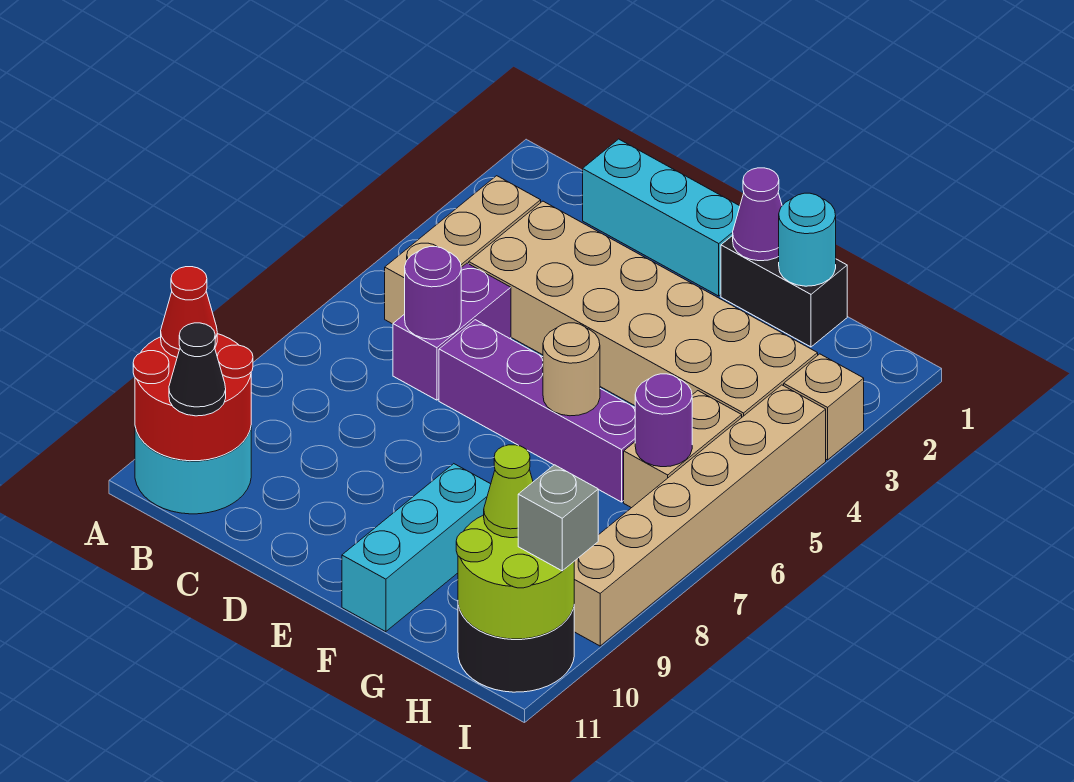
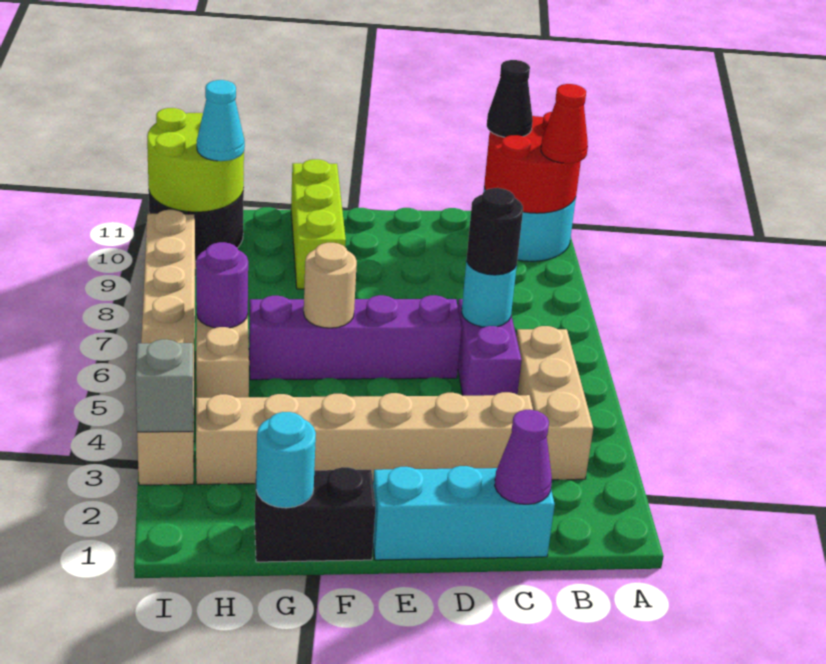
tan brick C3:H4 level 1 -> tan brick C3:H3 level 1
purple round brick C6 level 2 -> cyan round brick C6 level 2
none -> black round brick C6 level 3
purple cone F1 level 2 -> purple cone C1 level 2
cyan brick F9:F11 level 1 -> lime brick F9:F11 level 1
lime cone H10 level 3 -> cyan cone H10 level 3
grey brick I10 level 3 -> grey brick I3 level 2

